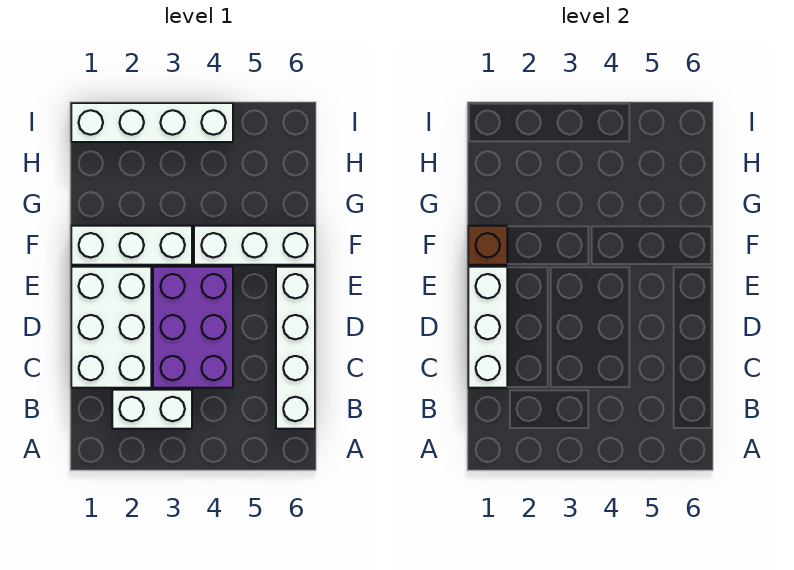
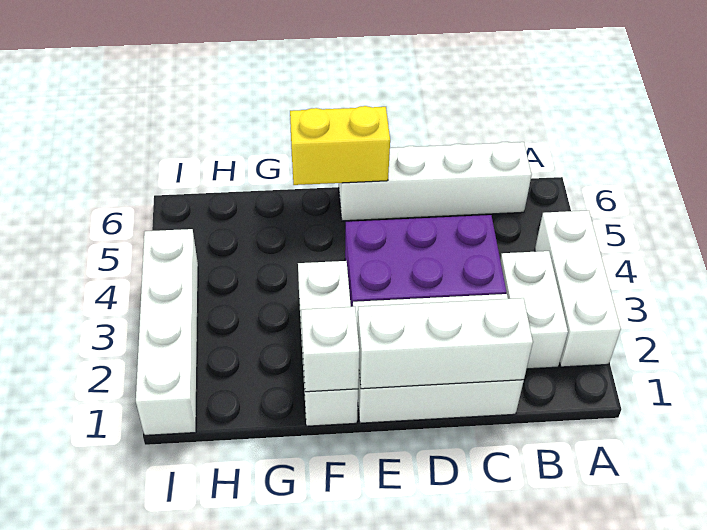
none -> yellow brick E6:F6 level 2
brown brick F1 level 2 -> white brick F1 level 2
white brick F4:F6 level 1 -> white brick A2:A4 level 1

